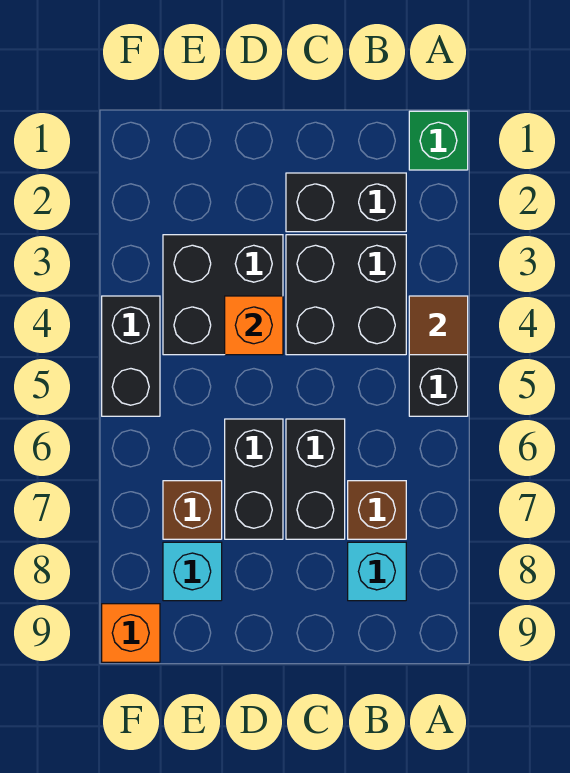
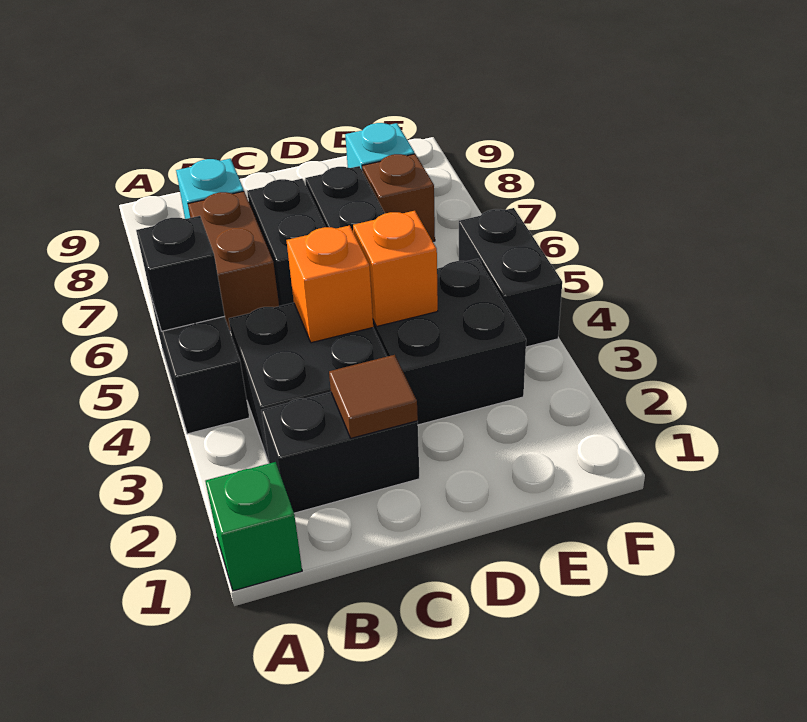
brown tile A4 level 2 -> brown tile C2 level 2
none -> black brick A5 level 2
brown brick B7 level 1 -> brown brick B6:B7 level 1
orange brick F9 level 1 -> orange brick C4 level 2

